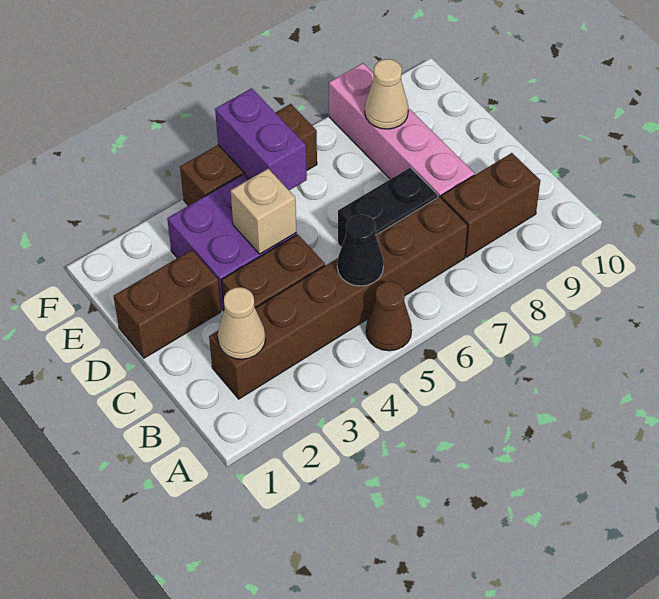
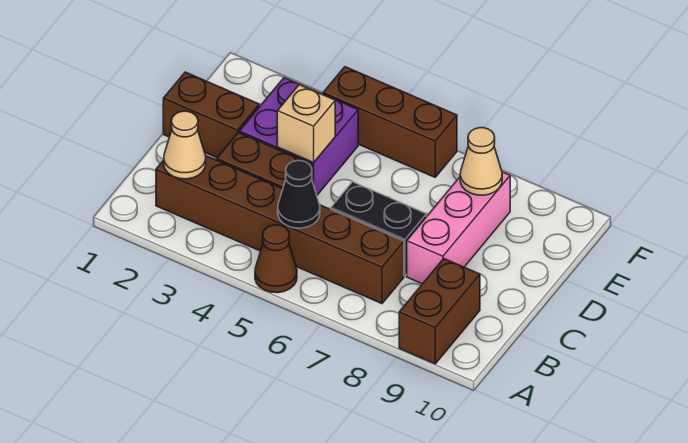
brown brick B8:B9 level 1 -> brown brick A9:B9 level 1
pink brick C8:F8 level 1 -> pink brick C8:E8 level 1
purple brick E5:F5 level 2 -> none

